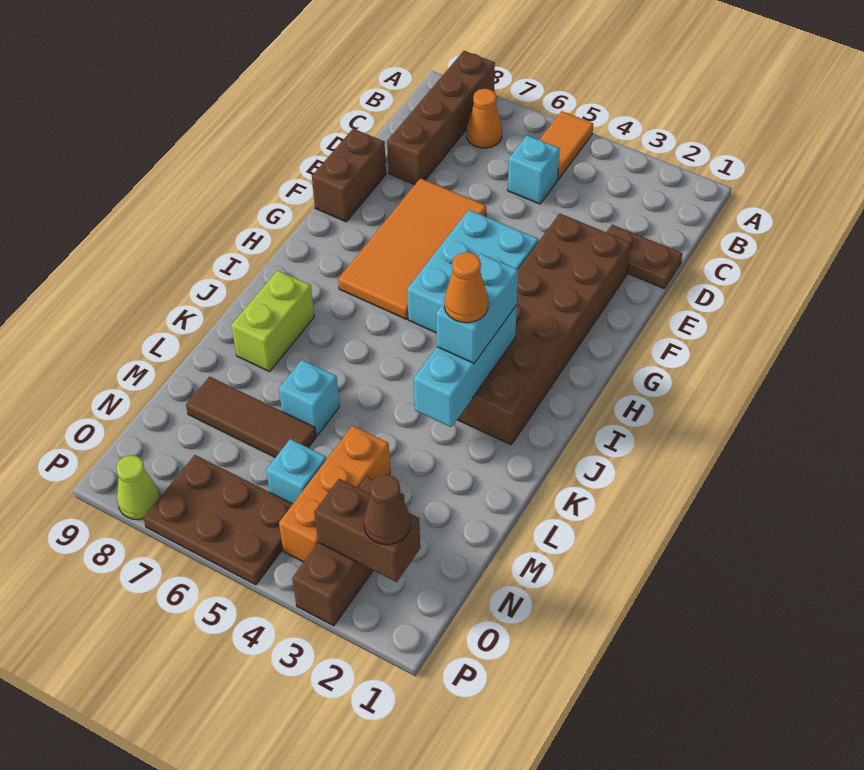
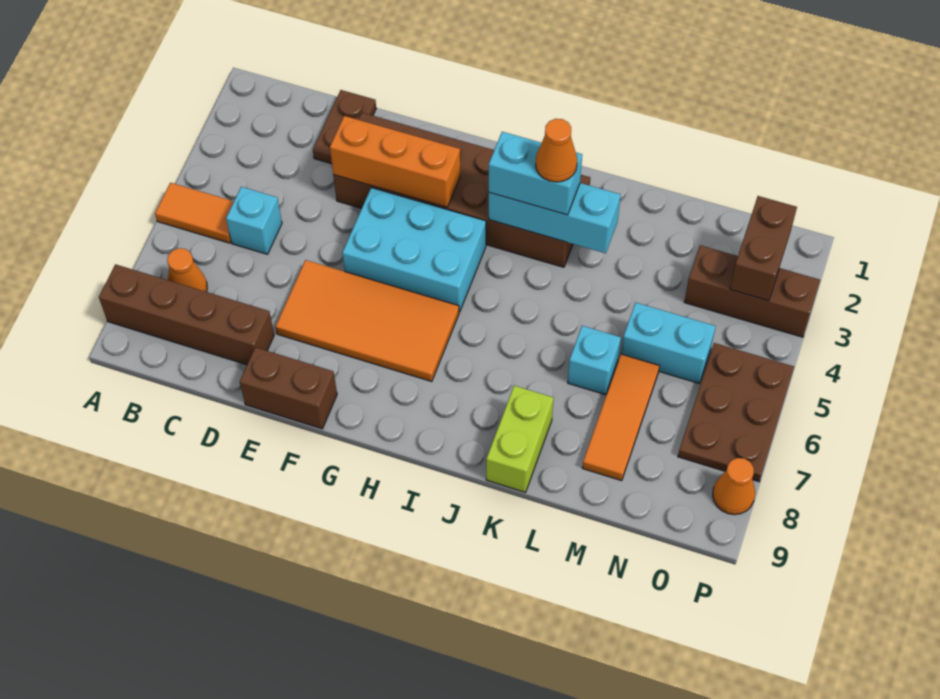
lime brick J8:K8 level 1 -> lime brick K8:K9 level 1
orange brick M4:O4 level 1 -> orange brick E3:G3 level 2
brown tile M6:M8 level 1 -> orange tile M6:M8 level 1
cyan brick N5 level 1 -> cyan brick M5:N5 level 1
brown cone O2 level 3 -> none
lime cone P8 level 1 -> orange cone P8 level 1

